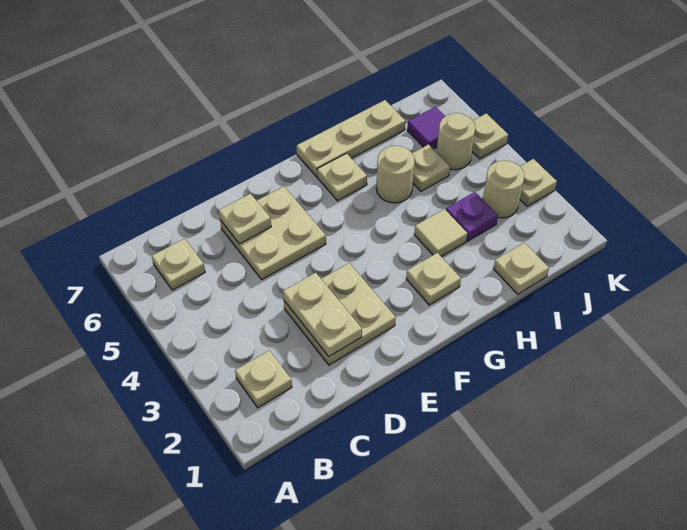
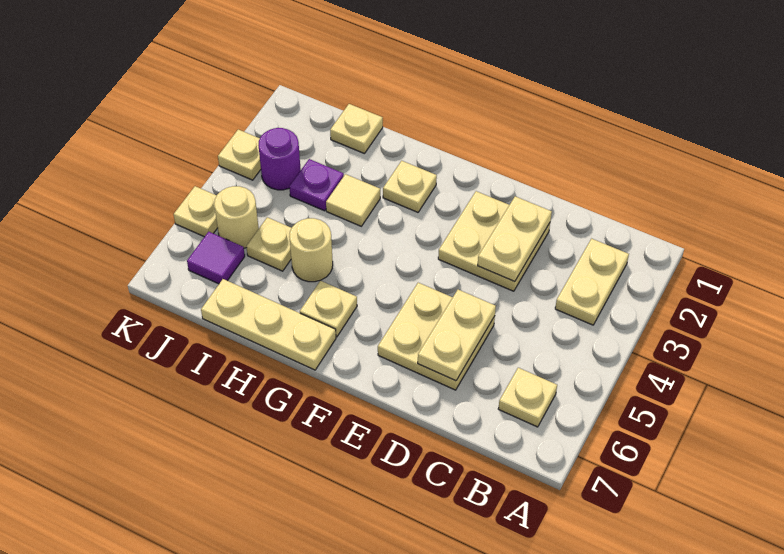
tan plate B2 level 1 -> tan plate B2:B3 level 1
tan plate D6 level 2 -> tan plate D5:D6 level 2
tan round brick J3 level 1 -> purple round brick J3 level 1

